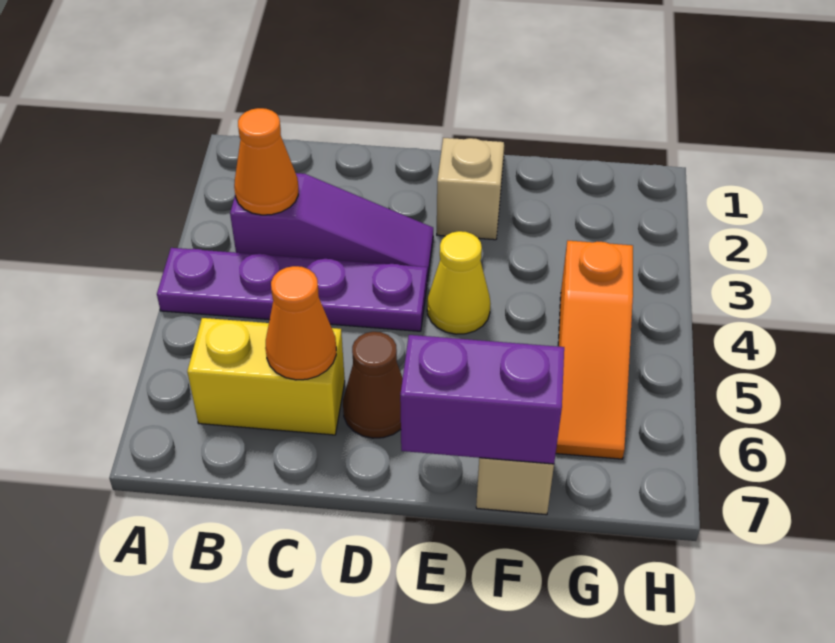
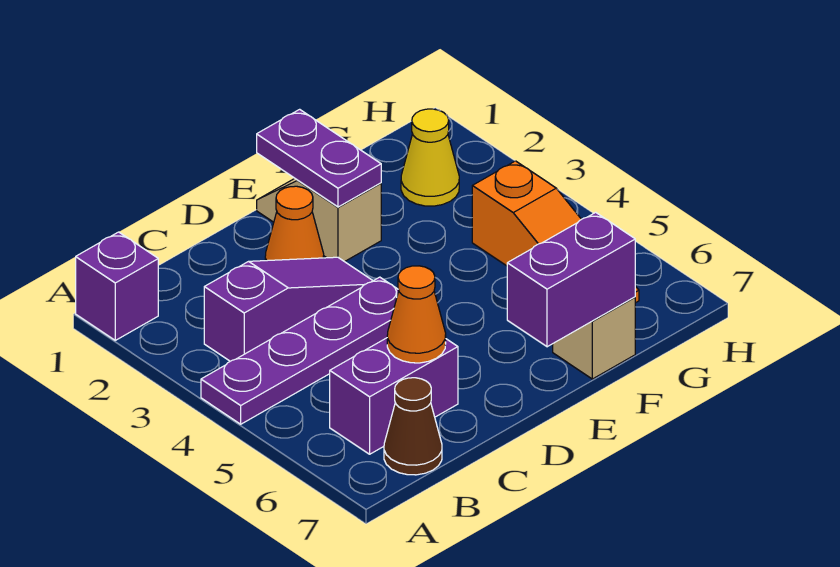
none -> purple brick A1 level 1
orange cone B3 level 2 -> orange cone D2 level 1
yellow brick B6:C6 level 1 -> purple brick B6:C6 level 1
brown cone D6 level 1 -> brown cone B7 level 1
none -> purple plate E1:E2 level 2
yellow cone E4 level 1 -> yellow cone G2 level 1

